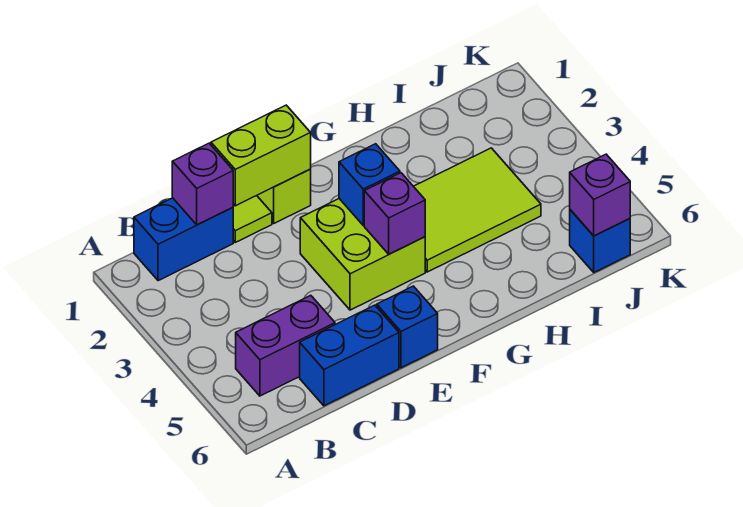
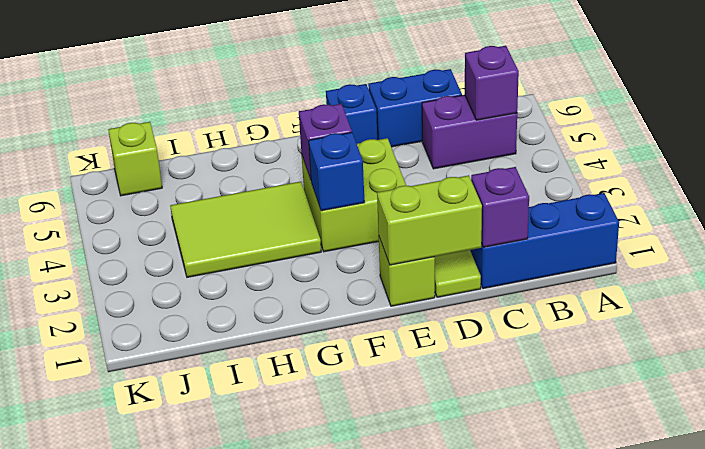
blue brick B1:C1 level 1 -> blue brick A1:C1 level 1
blue brick J6 level 1 -> lime brick J6 level 1
purple brick J6 level 2 -> purple brick B5 level 2

